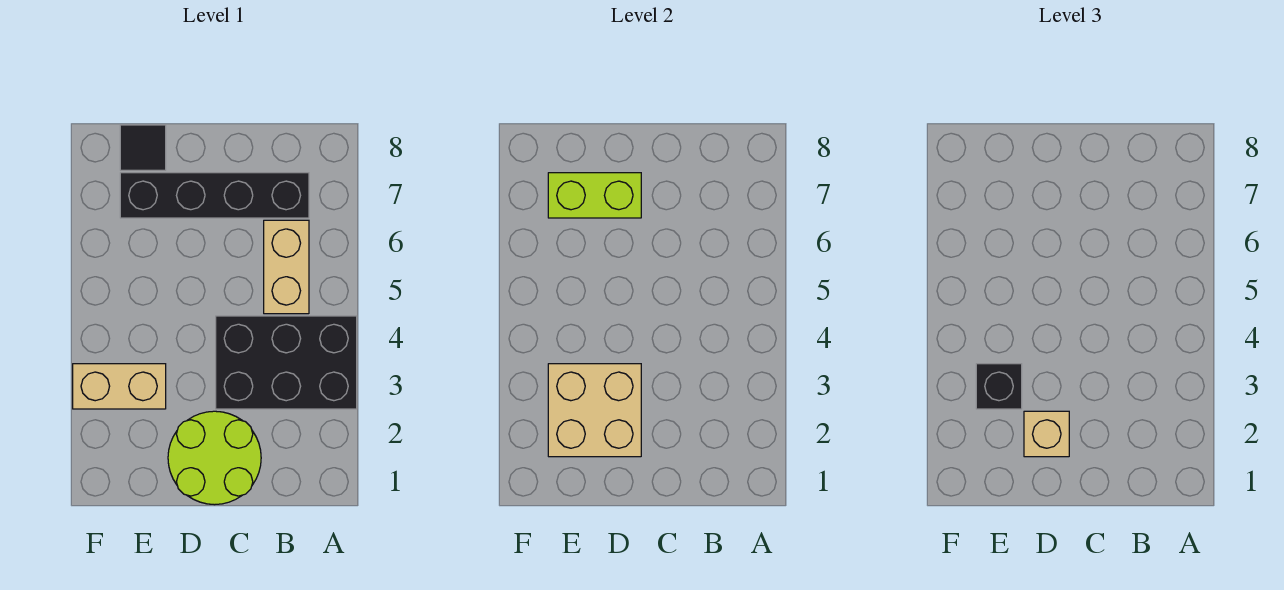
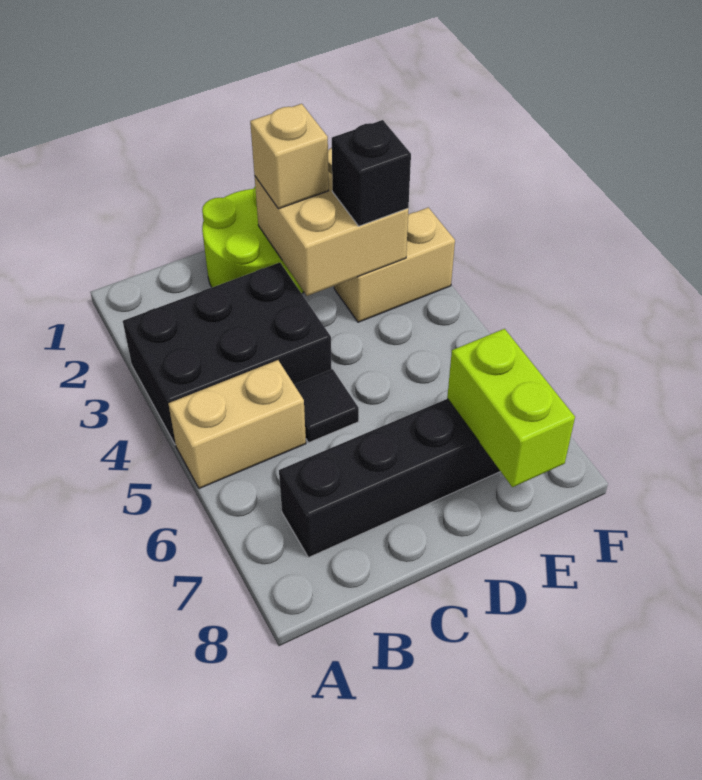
tan brick B5:B6 level 1 -> tan brick A5:B5 level 1
lime brick D7:E7 level 2 -> lime brick E7:E8 level 2
black tile E8 level 1 -> black tile C5 level 1

